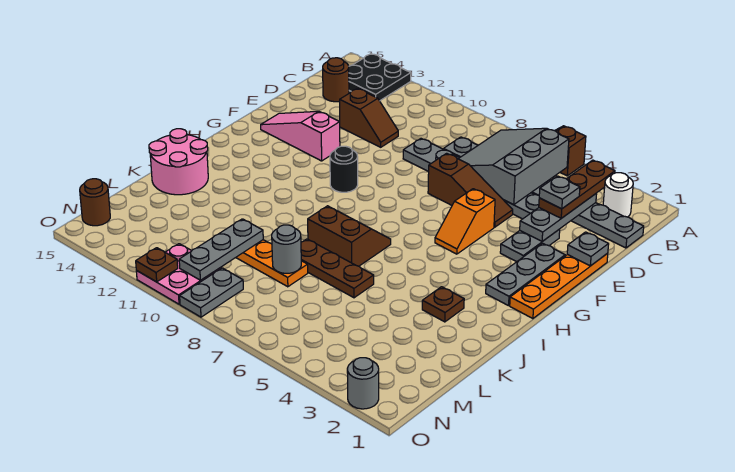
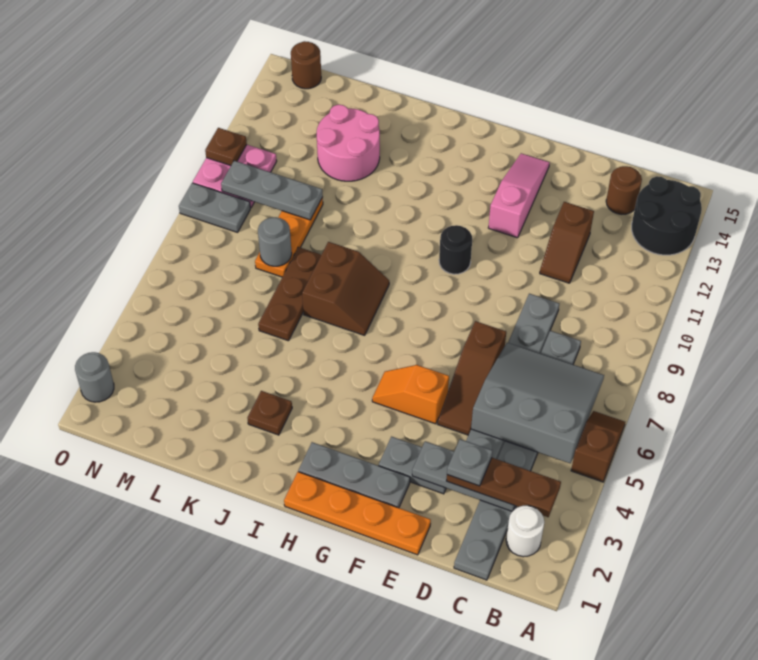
black plate A13:B14 level 1 -> black round brick A13:B14 level 1
grey plate E1 level 2 -> none
pink round brick J14:K15 level 1 -> pink round brick K12:L13 level 1

